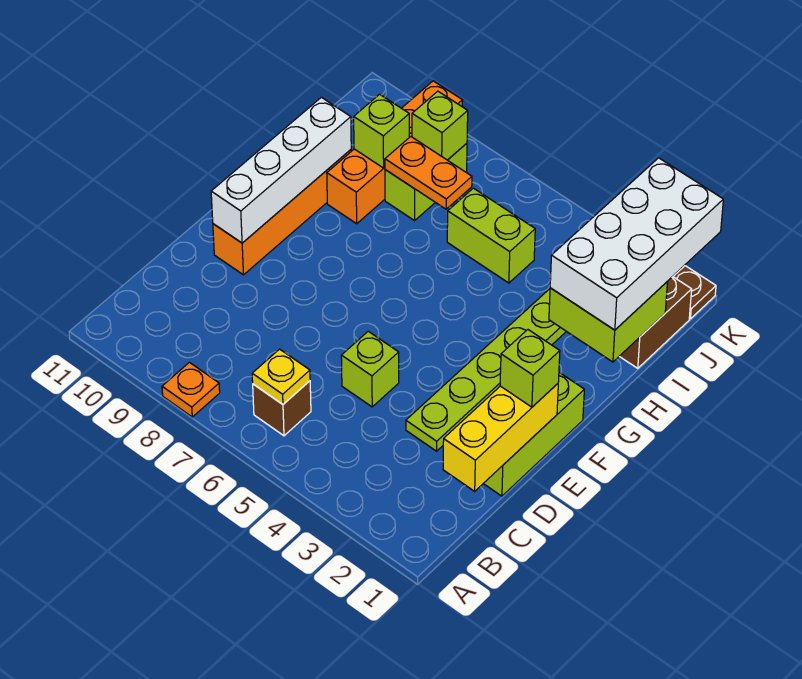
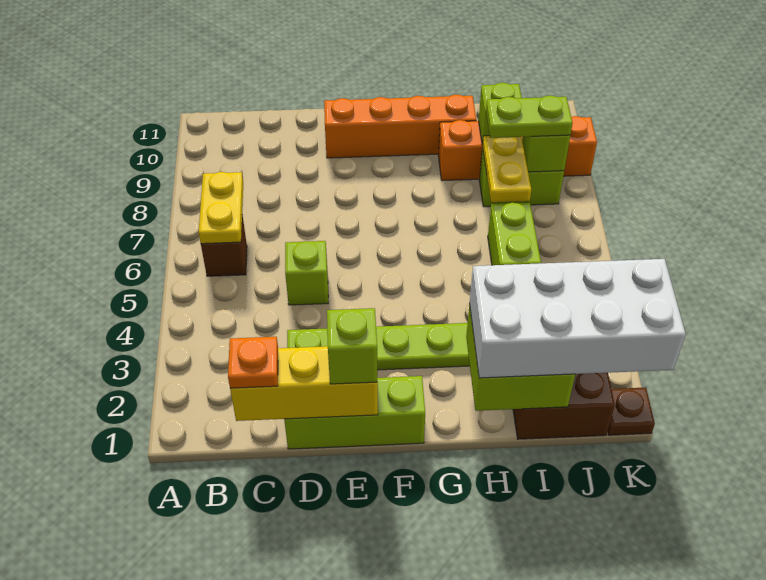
orange plate A8 level 1 -> orange plate C1 level 3
yellow plate B6 level 2 -> yellow plate B6:B7 level 2
white brick E10:H10 level 2 -> none
orange plate I7:I8 level 2 -> yellow plate I7:I8 level 2
none -> lime plate I8:J8 level 3

